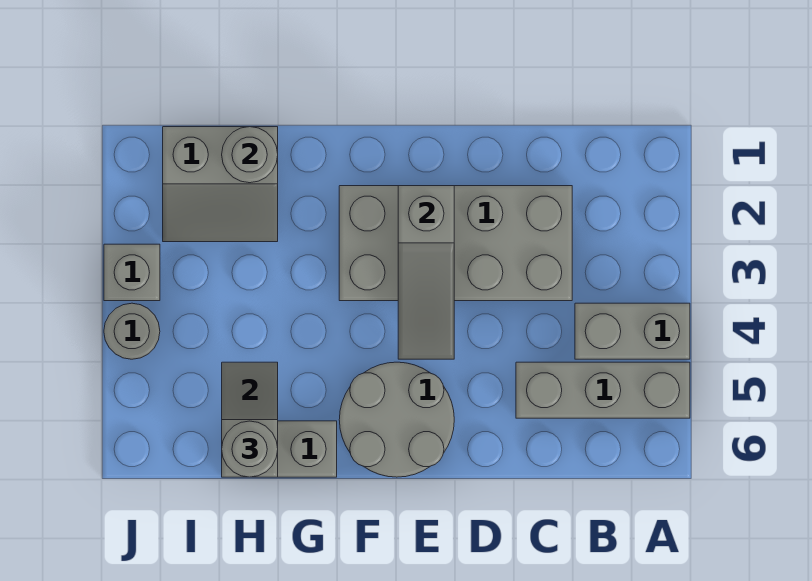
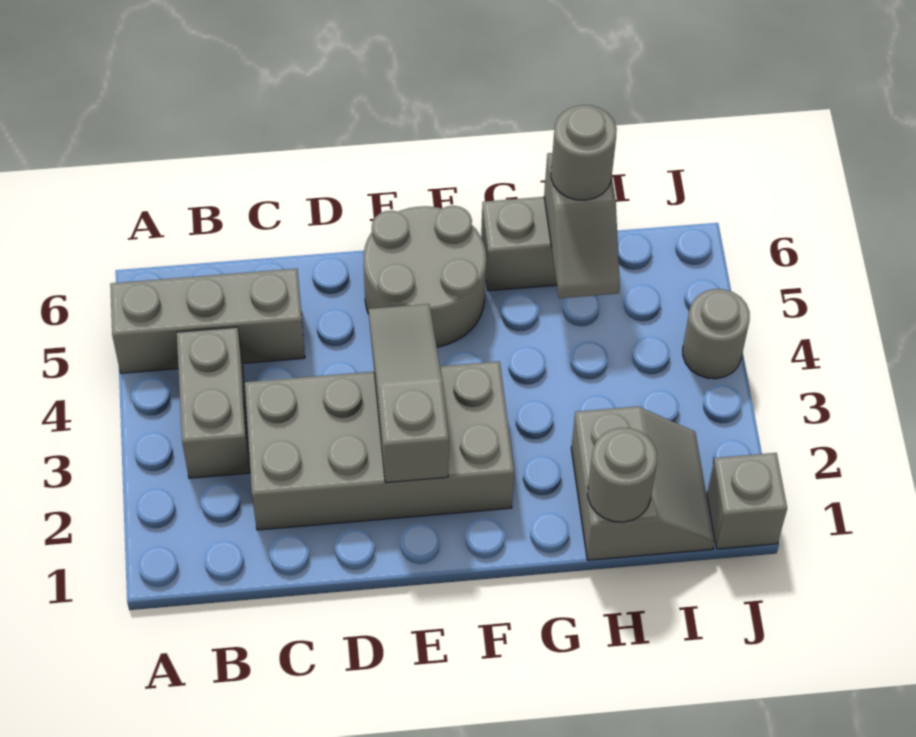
grey brick A4:B4 level 1 -> grey brick B3:B4 level 1
grey slope H1:I2 level 1 top 1 -> grey slope H1:I2 level 1 top H
grey brick J3 level 1 -> grey brick J1 level 1

